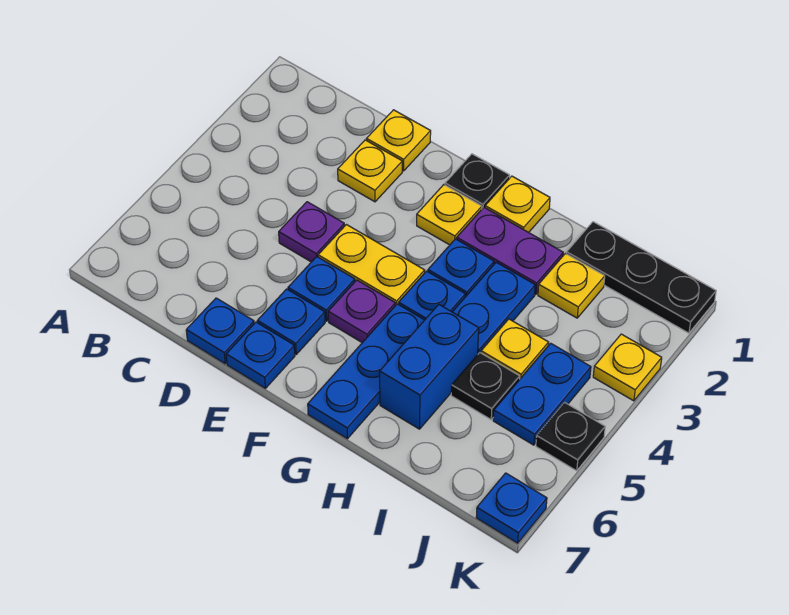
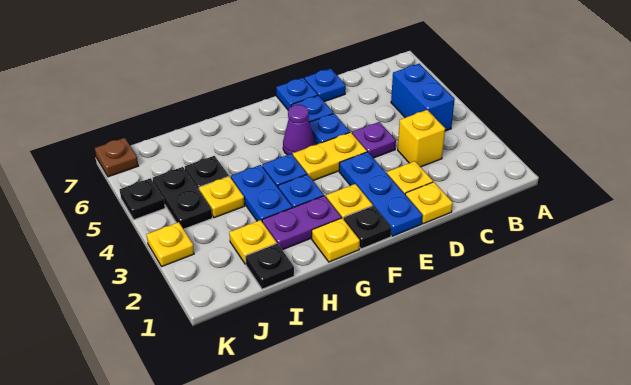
none -> yellow brick C3 level 1
purple plate F5 level 1 -> purple cone F5 level 1
blue plate G5:G7 level 1 -> blue plate E1:E3 level 1
blue brick H5:H6 level 1 -> blue brick B4:B5 level 1
black plate I1:K1 level 1 -> black plate I1 level 1
blue plate J4:J5 level 1 -> black plate J4:J5 level 1
blue plate K7 level 1 -> brown plate K7 level 1

